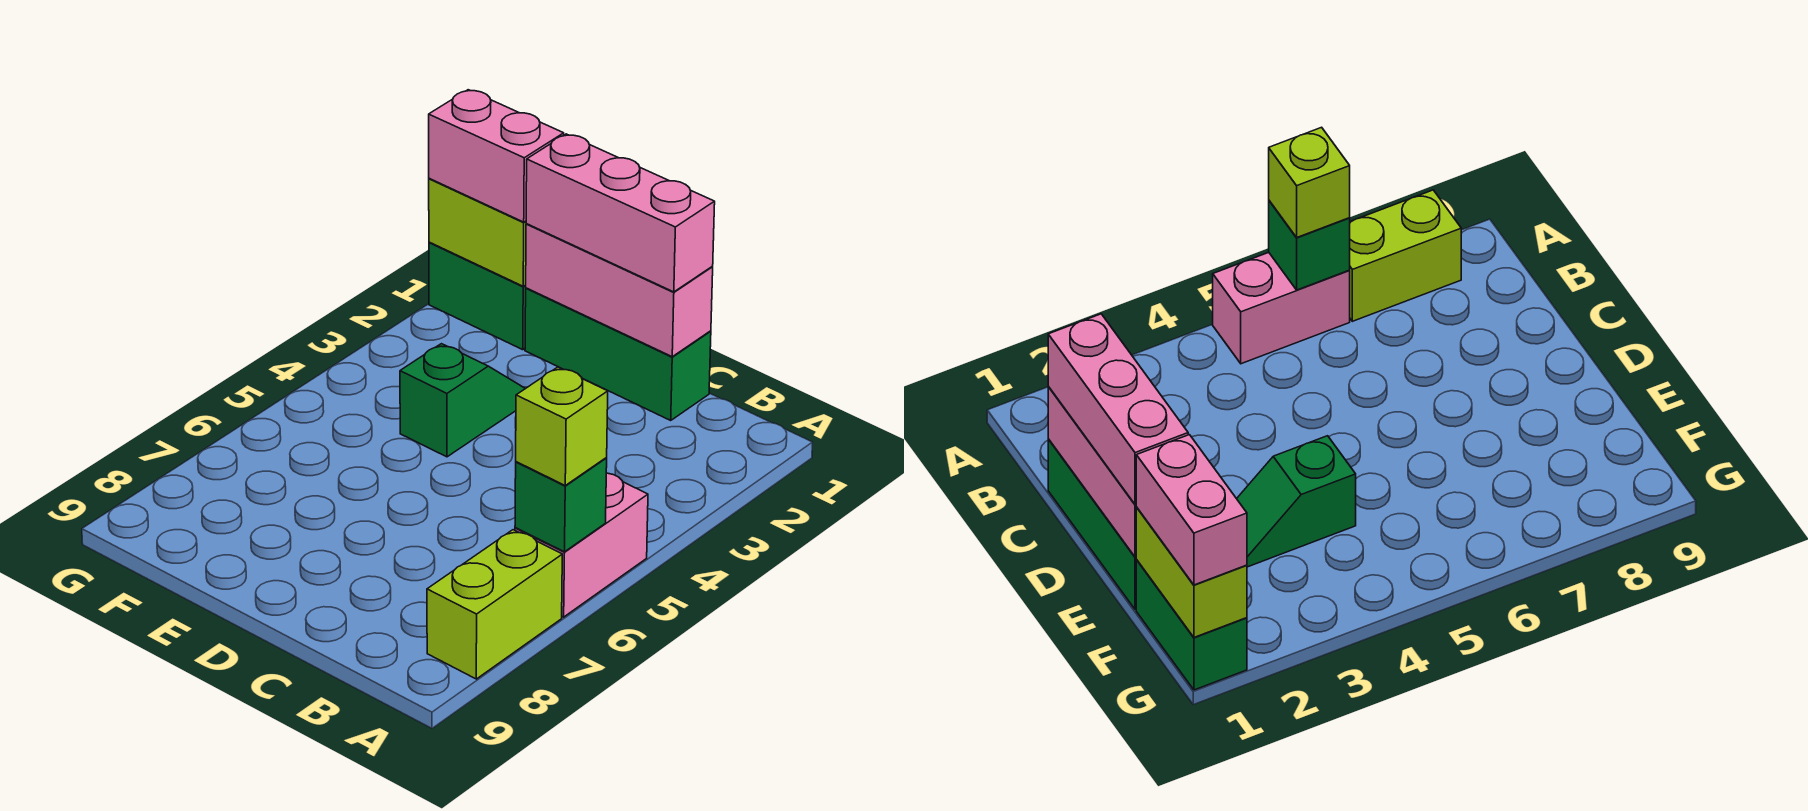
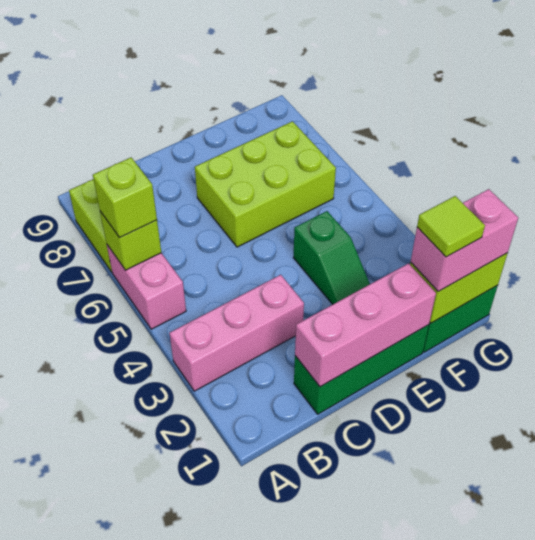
green brick A6 level 2 -> lime brick A6 level 2
pink brick C1:E1 level 3 -> pink brick A3:C3 level 1
none -> lime brick D6:F7 level 1
none -> lime tile F1 level 4

